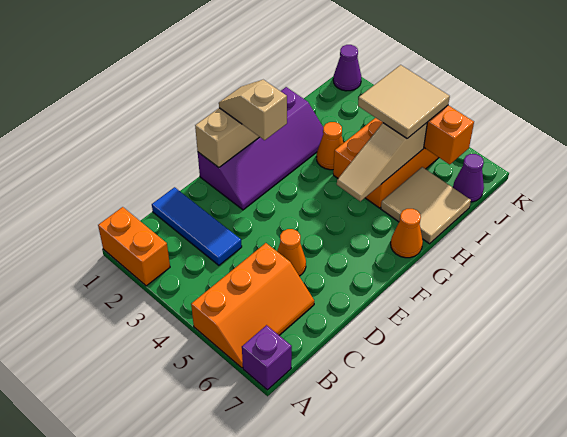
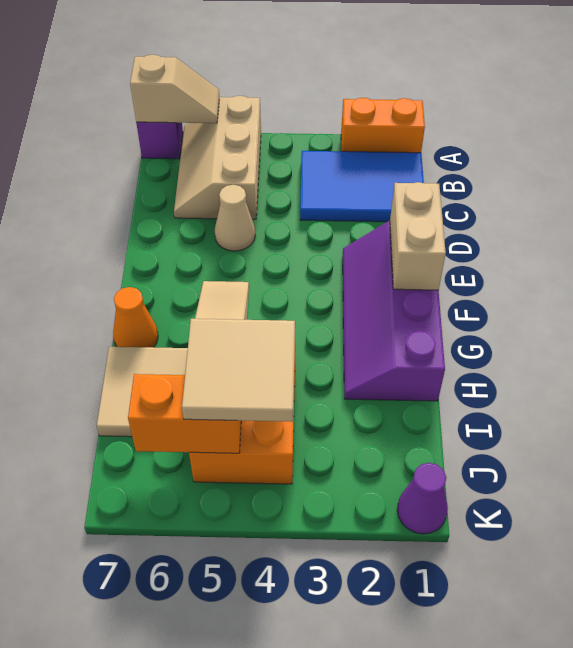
orange slope A5:C6 level 1 top 5 -> tan slope A5:C6 level 1 top 5
blue tile C1:C3 level 1 -> blue tile B1:C3 level 1
orange cone D5 level 1 -> tan cone D5 level 1
tan slope F1:F2 level 3 top 2 -> tan slope A6:A7 level 2 top 7
orange cone H3 level 1 -> none
purple cone J7 level 1 -> none

